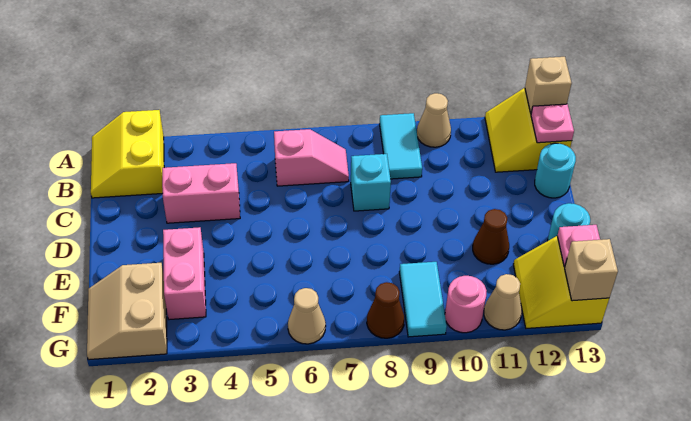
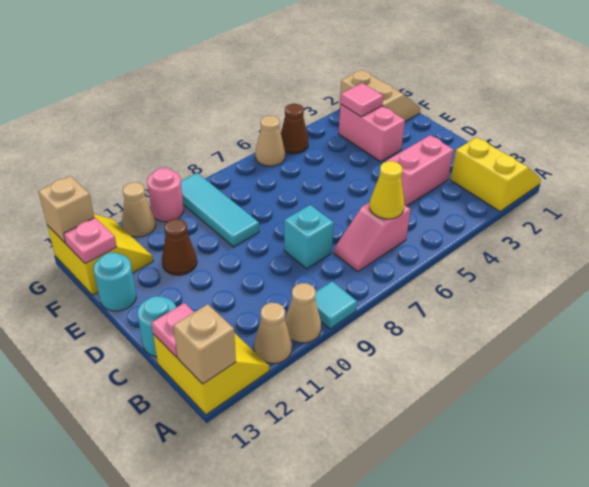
cyan tile A9:B9 level 1 -> cyan tile A9 level 1
none -> tan cone A11 level 1
none -> yellow cone B6 level 2
none -> pink tile F3 level 2
cyan tile F9:G9 level 1 -> cyan tile E9:G9 level 1
brown cone G8 level 1 -> brown cone G5 level 1

